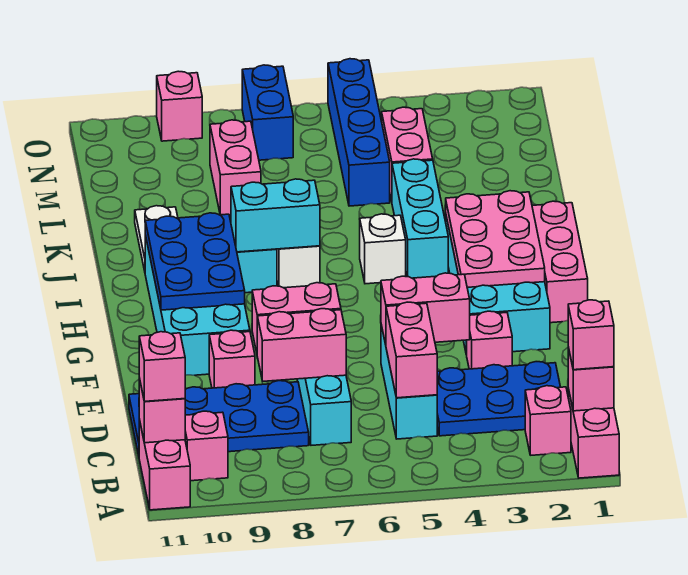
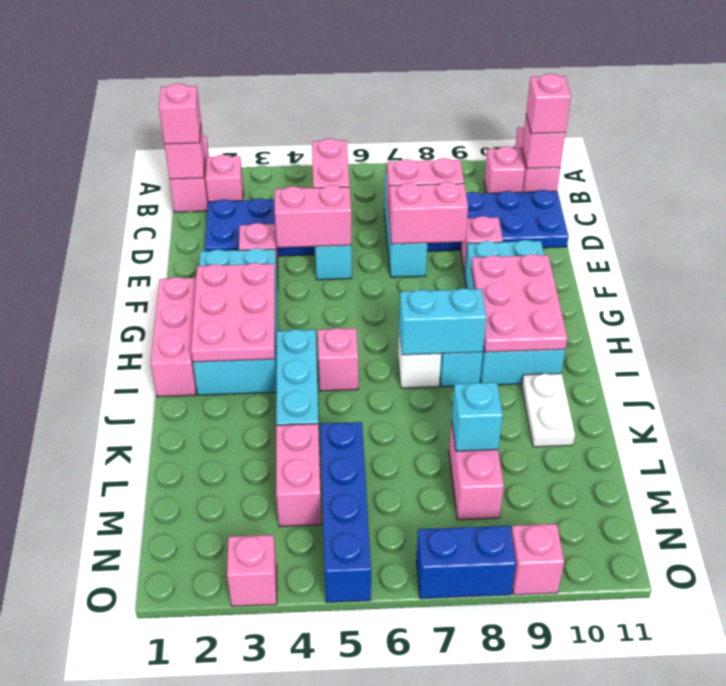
blue plate G9:I10 level 2 -> pink plate G9:I10 level 2
white brick I5 level 1 -> pink brick I5 level 1
none -> cyan brick L8 level 2
blue brick N7:O7 level 1 -> blue brick O7:O8 level 1
none -> pink brick O3 level 1

